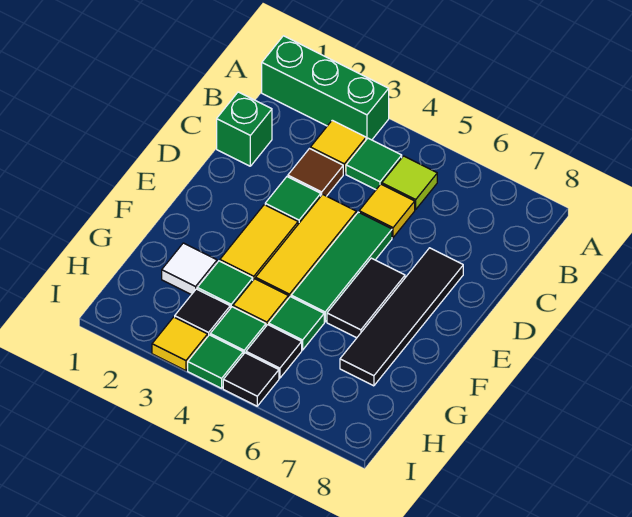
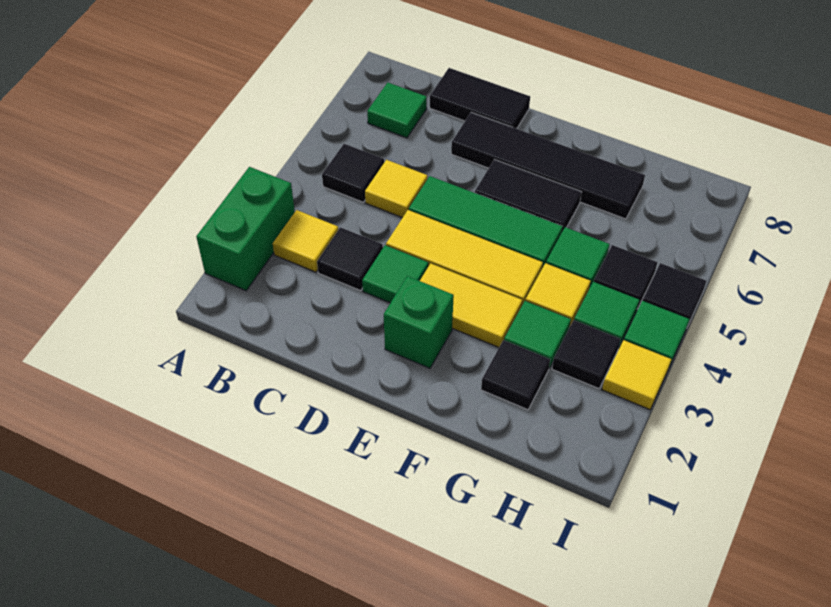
green brick A1:A3 level 1 -> green brick A2:A3 level 1
green tile B4 level 1 -> green tile B7 level 1
lime tile B5 level 1 -> black tile B5 level 1
green brick C1 level 1 -> green brick E2 level 1
brown tile C3 level 1 -> black tile C3 level 1
none -> black tile C8:D8 level 1
white tile G2 level 1 -> black tile G2 level 1

